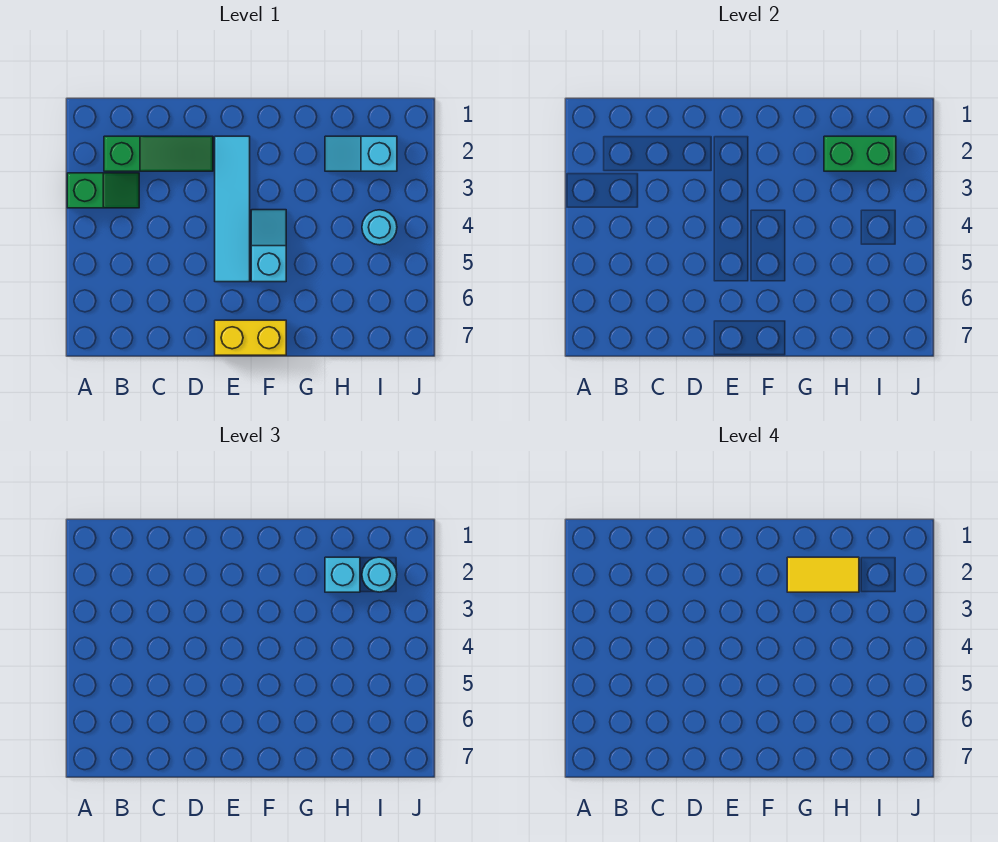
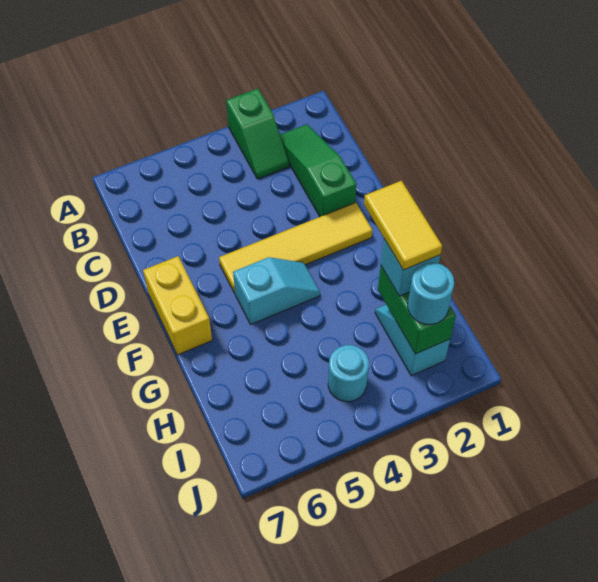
green slope B2:D2 level 1 top B -> green slope B2:D2 level 1 top D
cyan tile E2:E5 level 1 -> yellow tile E2:E5 level 1

